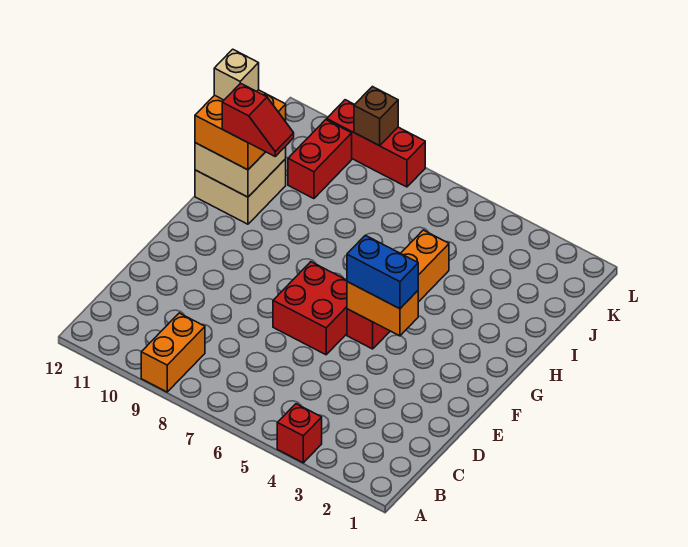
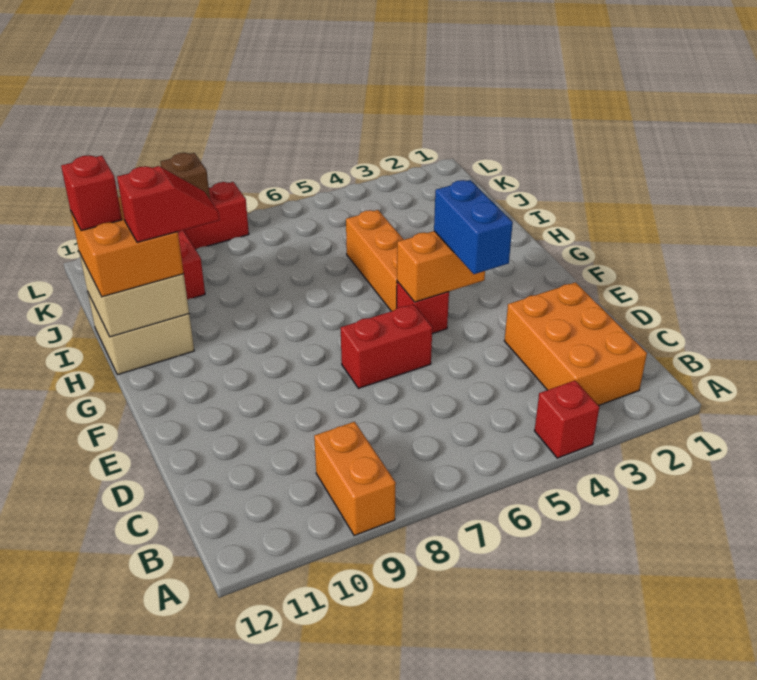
none -> orange brick B2:D3 level 1
red brick E6:F7 level 1 -> red brick E6:E7 level 1
blue brick F4:F5 level 3 -> blue brick E4:F4 level 3
tan brick I12 level 4 -> red brick I12 level 4

